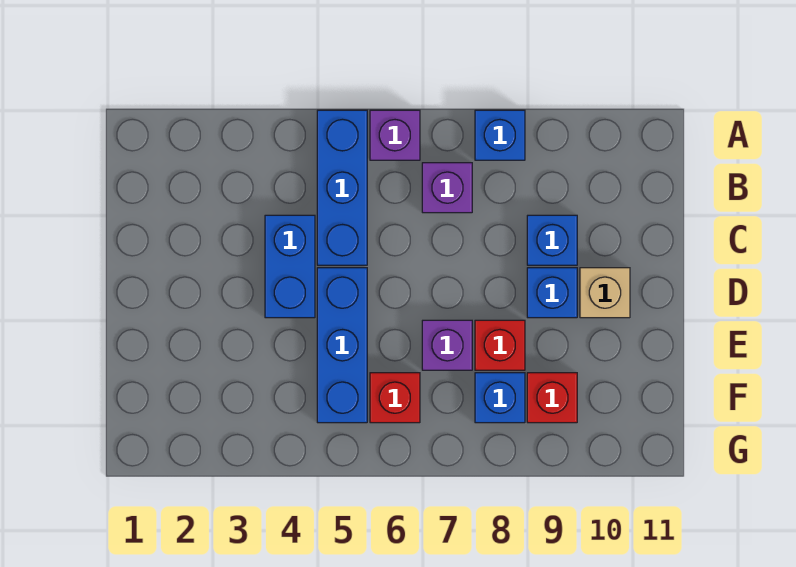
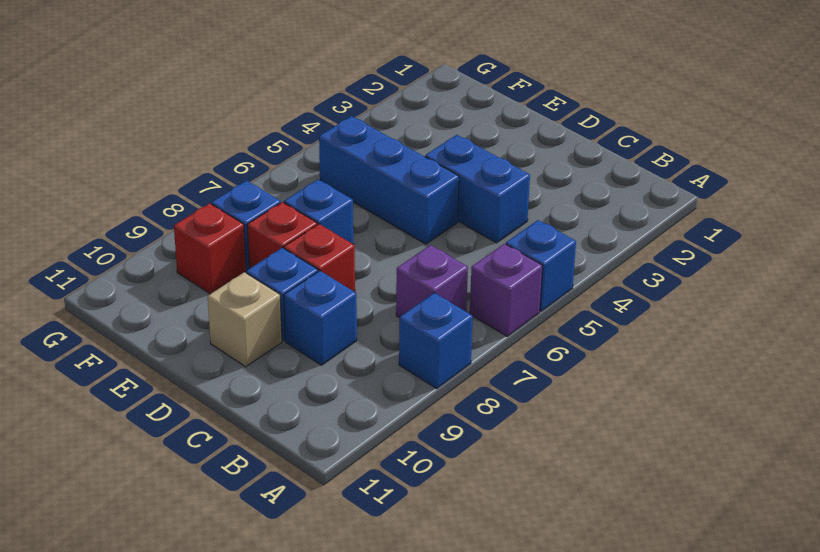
blue brick A5:C5 level 1 -> blue brick A5 level 1
purple brick E7 level 1 -> blue brick E7 level 1
red brick F6 level 1 -> red brick D8 level 1

